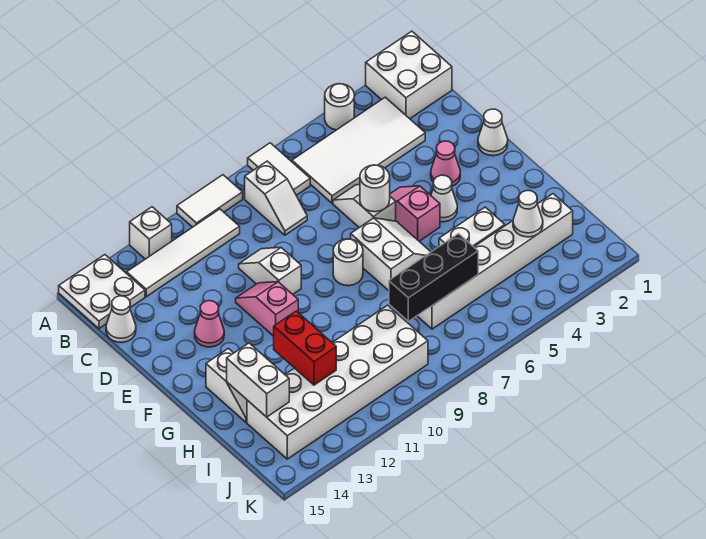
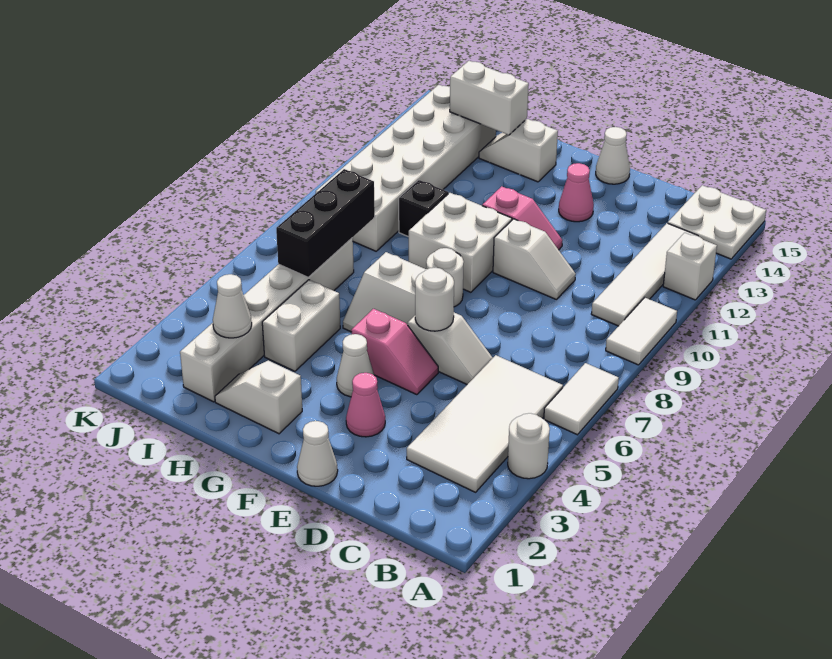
white brick A1:B2 level 1 -> white brick F9:G10 level 1
white tile A7:B7 level 1 -> white tile A6:A7 level 1
white slope B8:C8 level 1 top B -> white slope G2:H2 level 1 top G
white cone C15 level 1 -> white cone E15 level 1
none -> black brick H10 level 1
red brick H12:I12 level 2 -> none

